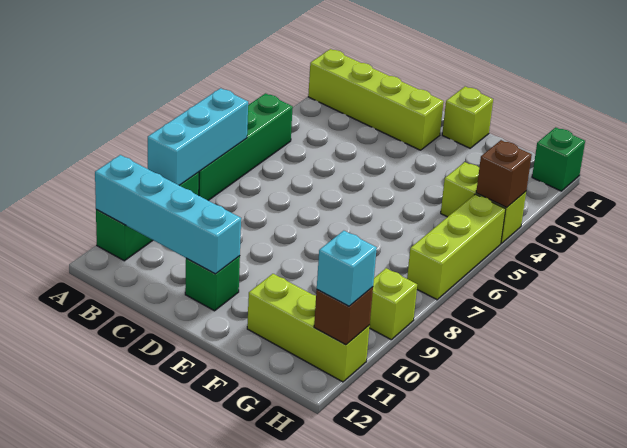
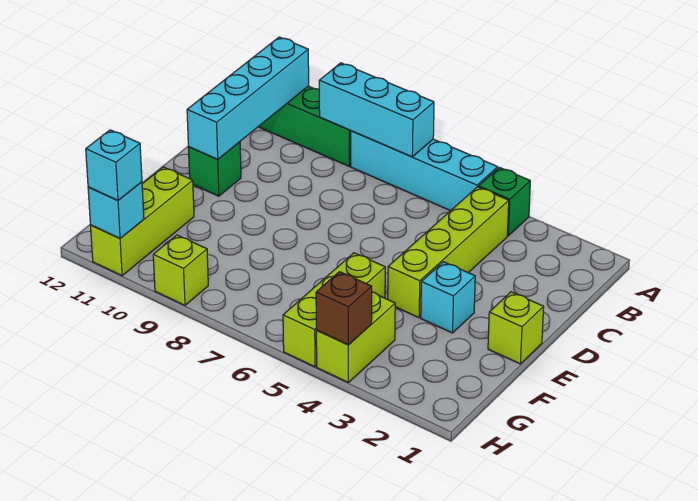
lime brick A2:D2 level 1 -> lime brick B4:E4 level 1
green brick A5:A8 level 1 -> cyan brick A5:A8 level 1
none -> cyan brick E3 level 1
green brick H1 level 1 -> green brick A4 level 1
lime brick H5:H7 level 1 -> lime brick F5:H5 level 1
brown brick H11 level 2 -> cyan brick H11 level 2

